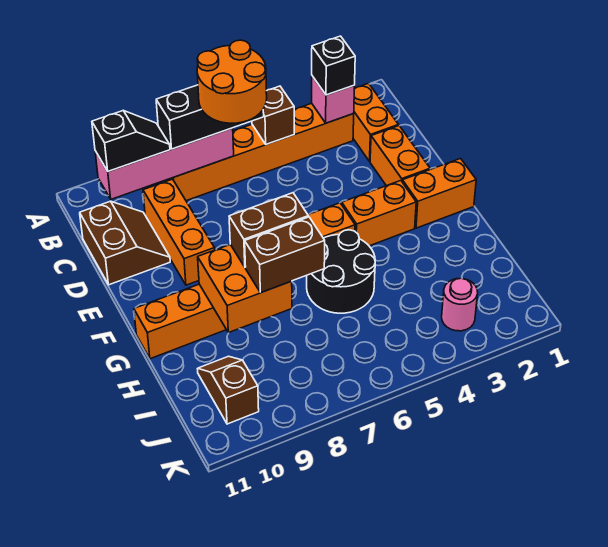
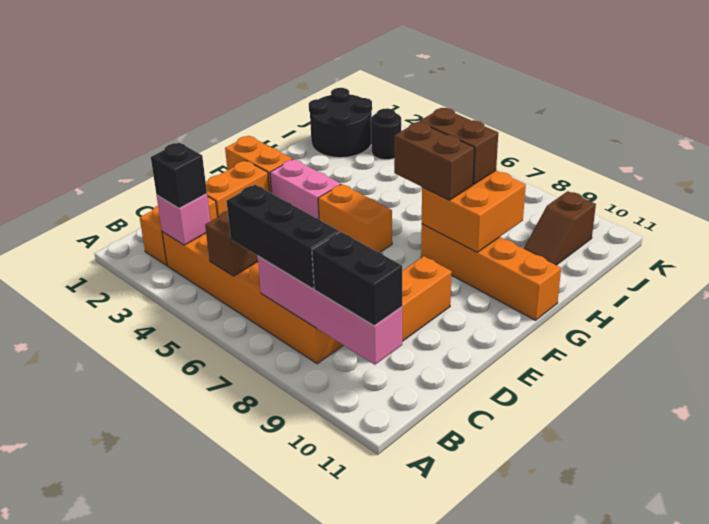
orange round brick B6:C7 level 4 -> none
black slope B9:B10 level 3 top 10 -> black brick B9:B10 level 3
brown slope C10:D11 level 1 top 11 -> none
orange brick F3:F4 level 1 -> pink brick F3:F4 level 1
black round brick G5:H6 level 1 -> black round brick I1:J2 level 1
pink round brick J3 level 1 -> black round brick J3 level 1

